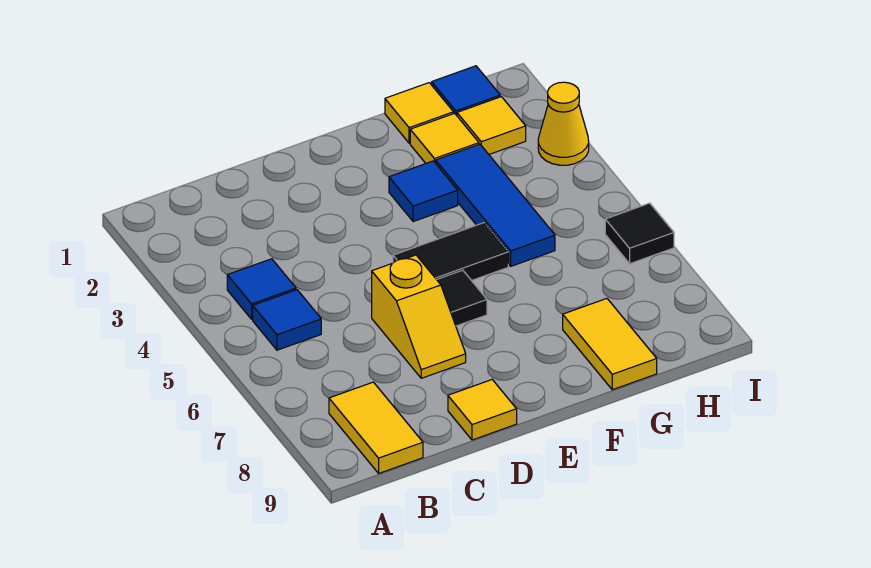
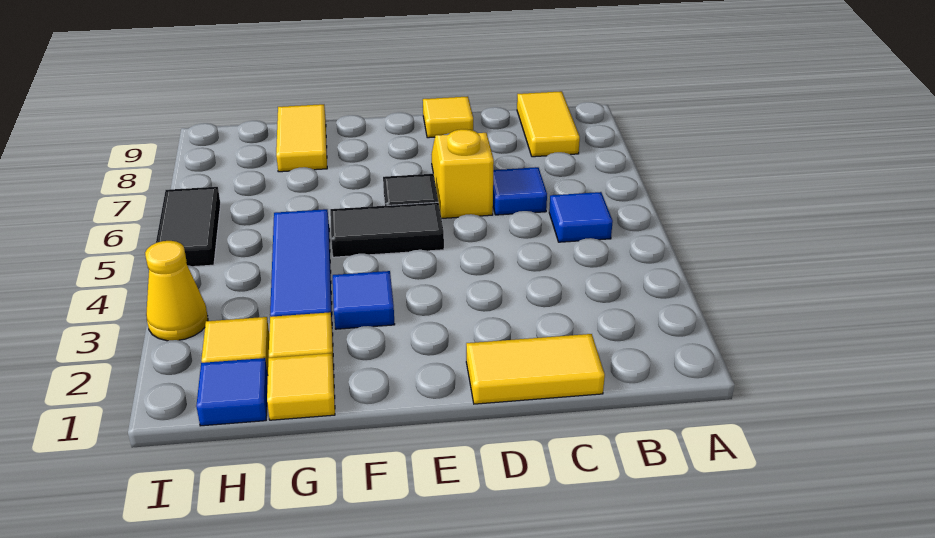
blue tile B4 level 1 -> blue tile C6 level 1
none -> yellow tile C1:D1 level 1
black tile I6 level 1 -> black tile I5:I6 level 1

